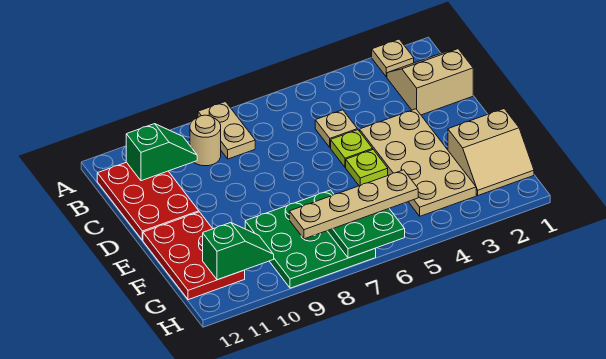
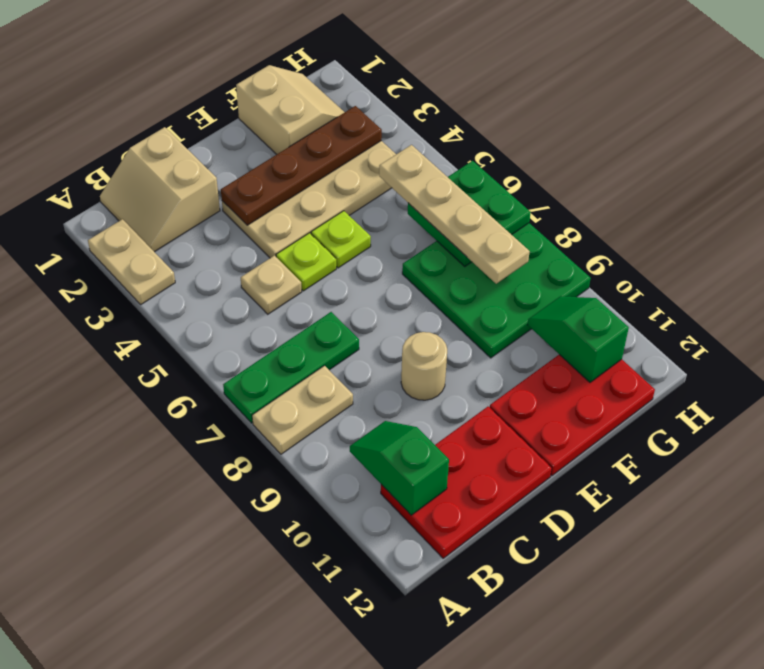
tan plate A2 level 1 -> tan plate A2:A3 level 1
none -> green plate A7:C7 level 1
tan round brick B9 level 1 -> tan round brick D9 level 1
none -> brown plate D3:G3 level 2

